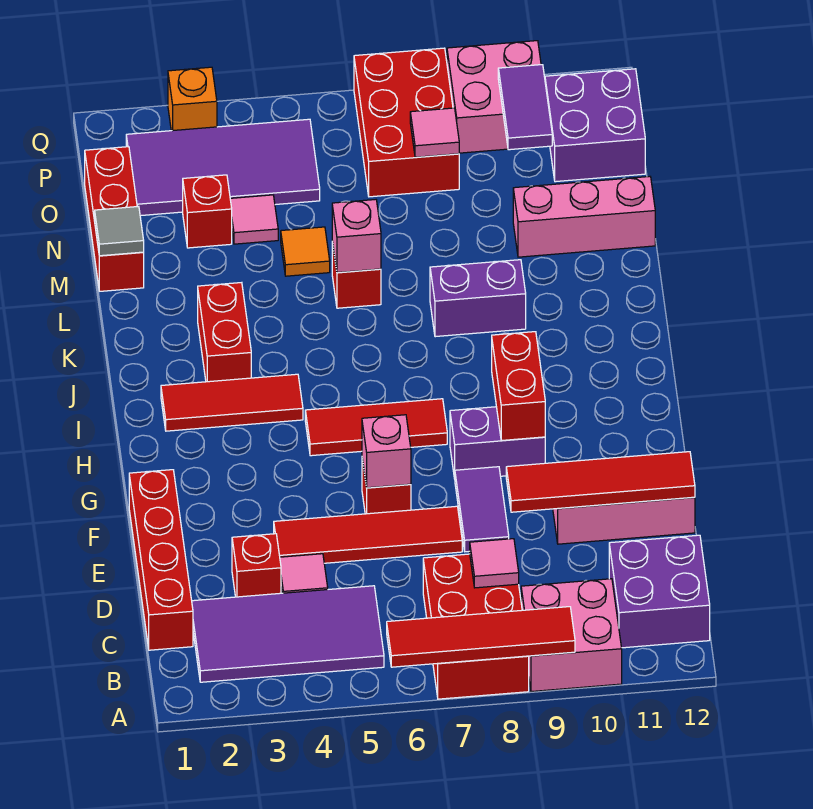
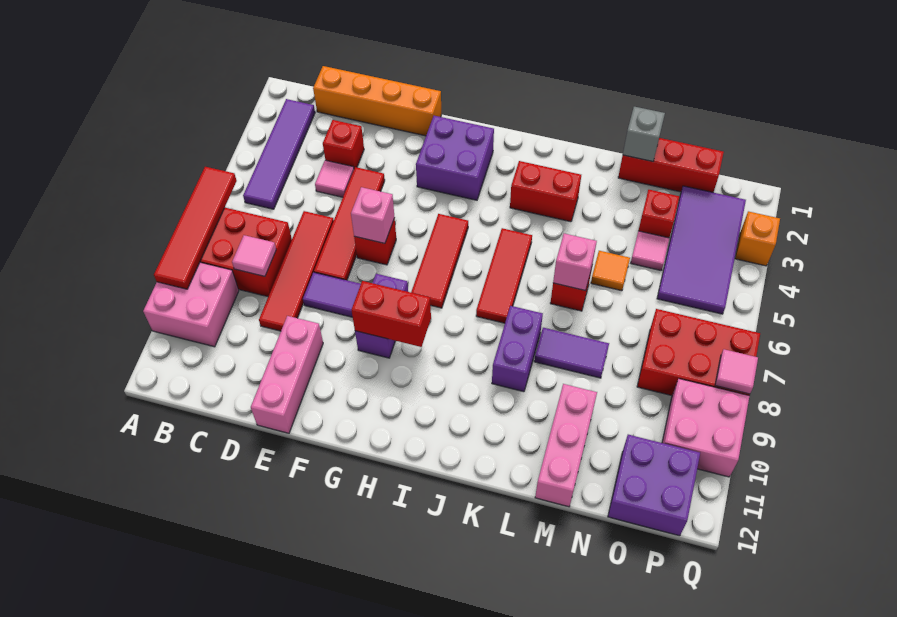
purple tile B2:C5 level 1 -> purple tile B2:B5 level 1
purple brick B11:C12 level 1 -> purple brick G2:H3 level 1
red brick C1:F1 level 1 -> orange brick C1:F1 level 1
red tile E9:E12 level 2 -> red tile D6:D9 level 1
red tile I2:I4 level 1 -> red tile J5:J7 level 1
grey tile M1 level 2 -> grey brick M1 level 2
pink tile O8 level 2 -> pink tile Q8 level 2
purple tile O10:P10 level 2 -> purple tile L8:M8 level 1

